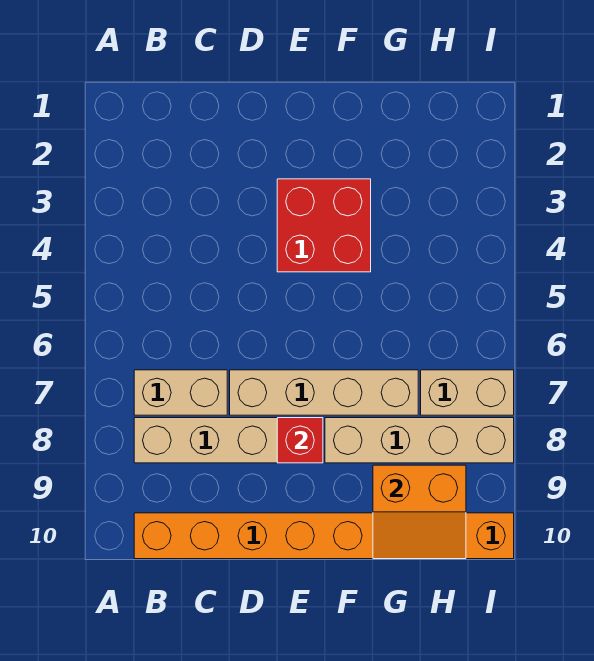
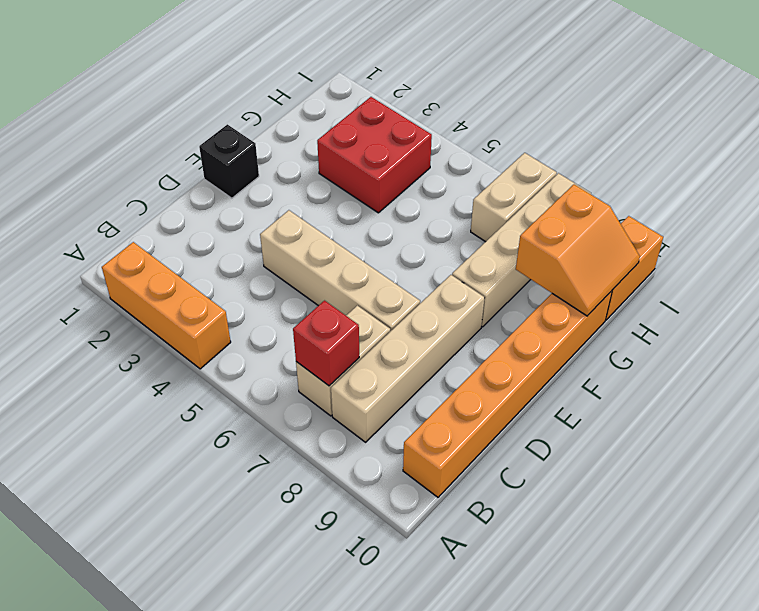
none -> orange brick A2:A4 level 1
tan brick D7:G7 level 1 -> tan brick D4:D7 level 1
none -> black brick E1 level 1
red brick E3:F4 level 1 -> red brick G3:H4 level 1
red brick E8 level 2 -> red brick B7 level 2

